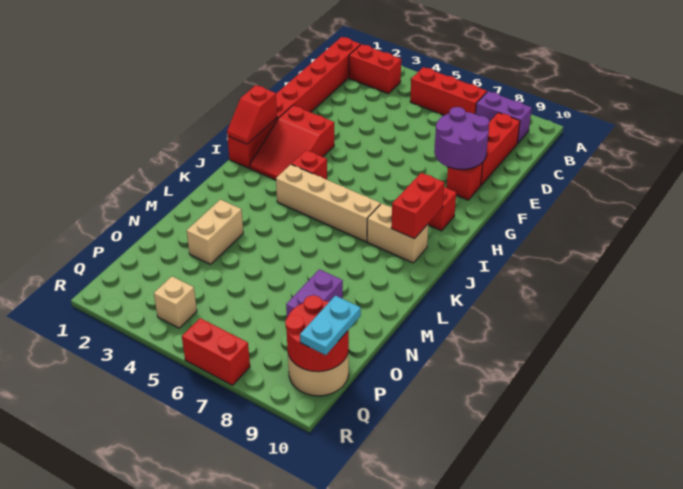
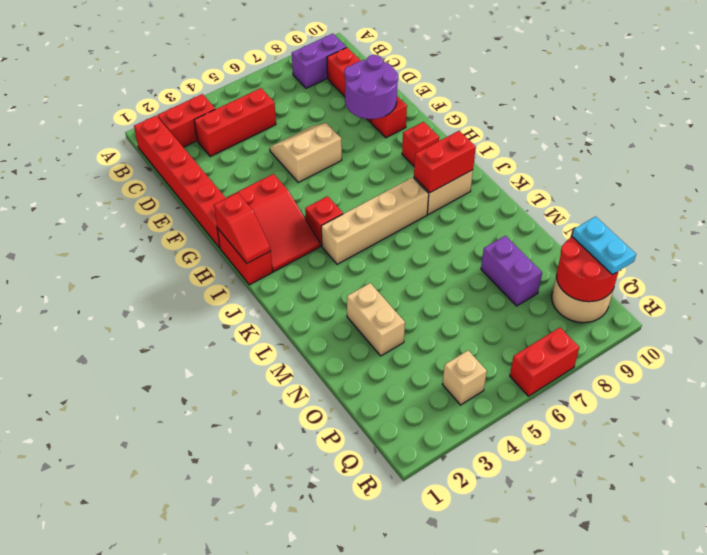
red brick B5:B7 level 1 -> red brick C3:C5 level 1
none -> tan slope E5:F6 level 1 top F
red brick I9:J9 level 2 -> red brick J8:J9 level 2

